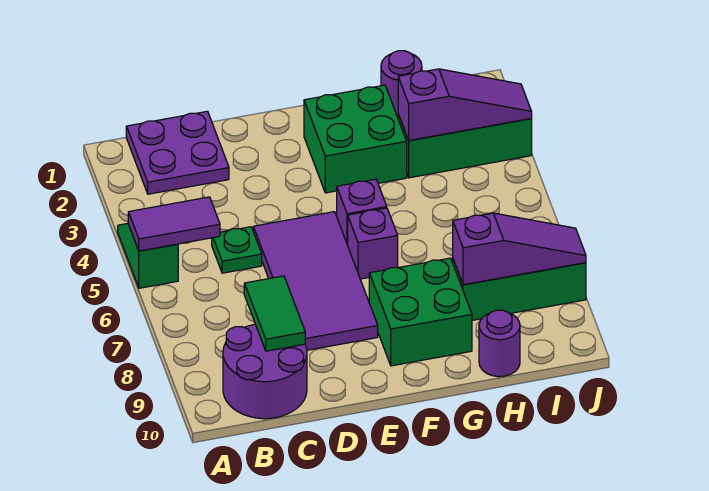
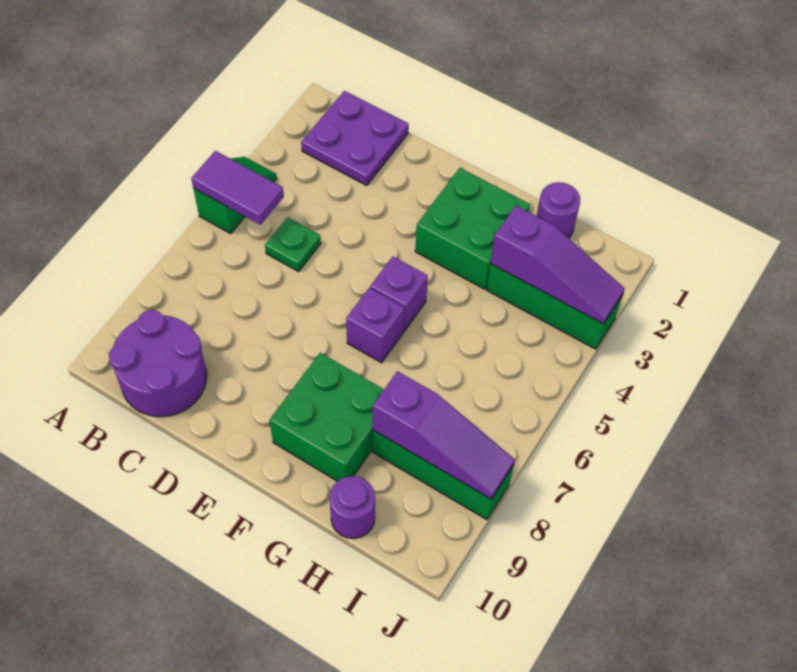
green tile C8:C9 level 2 -> none
purple tile D5:E8 level 1 -> none

